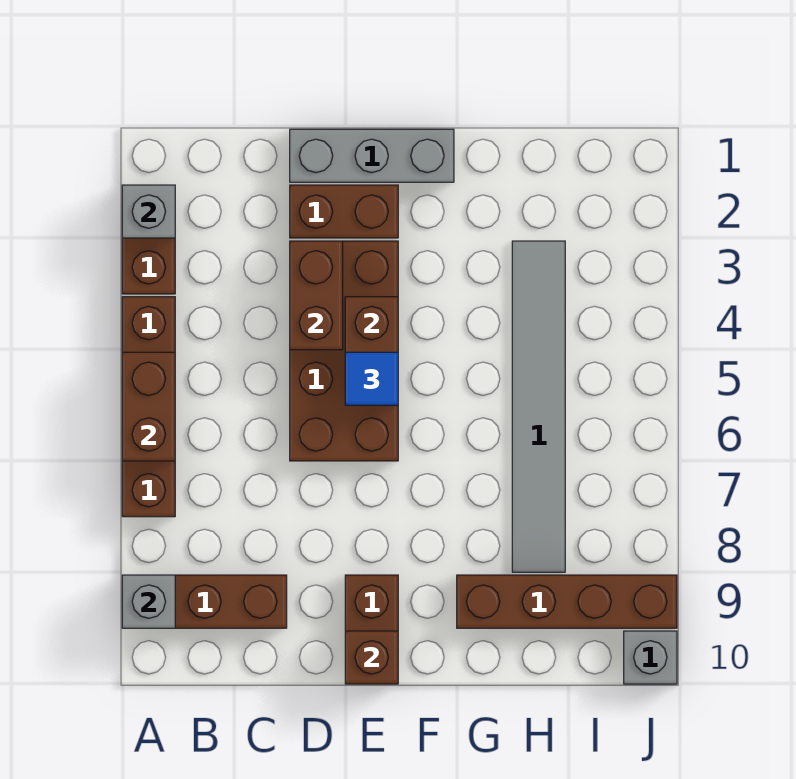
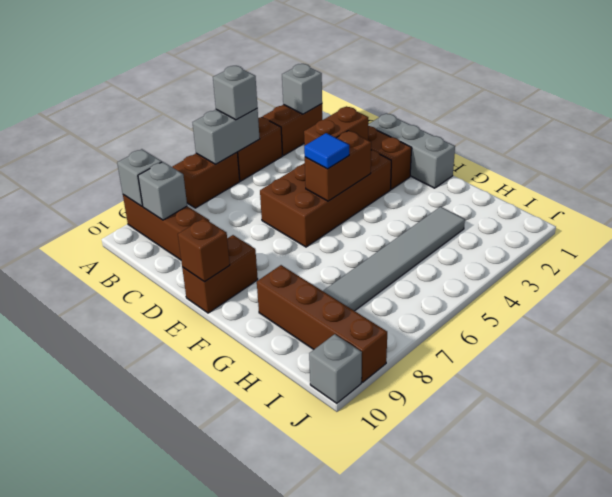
brown brick A5:A6 level 2 -> grey brick A5:A6 level 2
none -> grey brick A5 level 3
none -> grey brick B9 level 2

